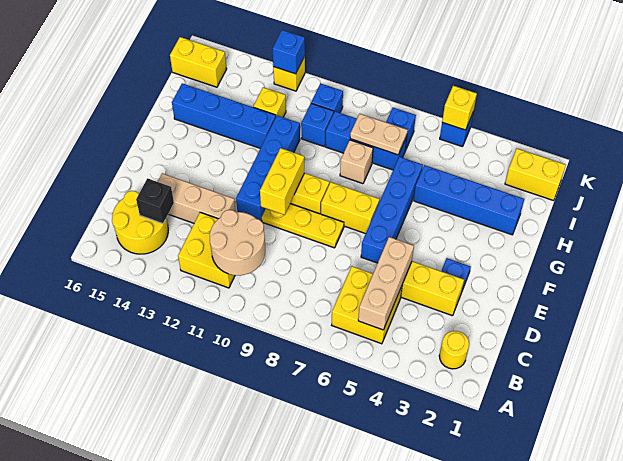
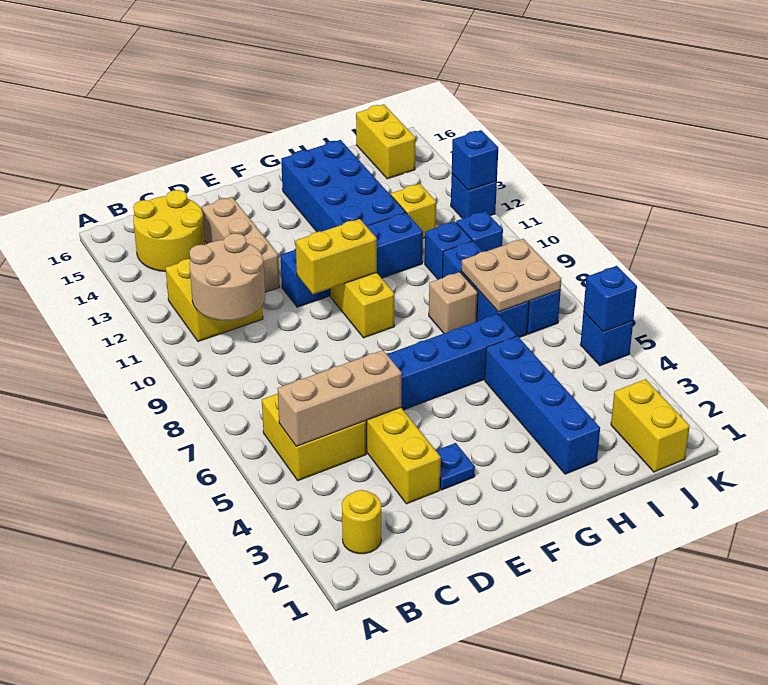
black brick C14 level 2 -> none
yellow plate E8:E10 level 1 -> none
yellow brick F7:F8 level 1 -> none
blue brick H12:H15 level 1 -> blue brick G12:H15 level 1
tan plate I7:I8 level 2 -> tan plate I7:J8 level 2
yellow brick K5 level 2 -> blue brick K5 level 2
yellow brick K12 level 1 -> blue brick K12 level 1

